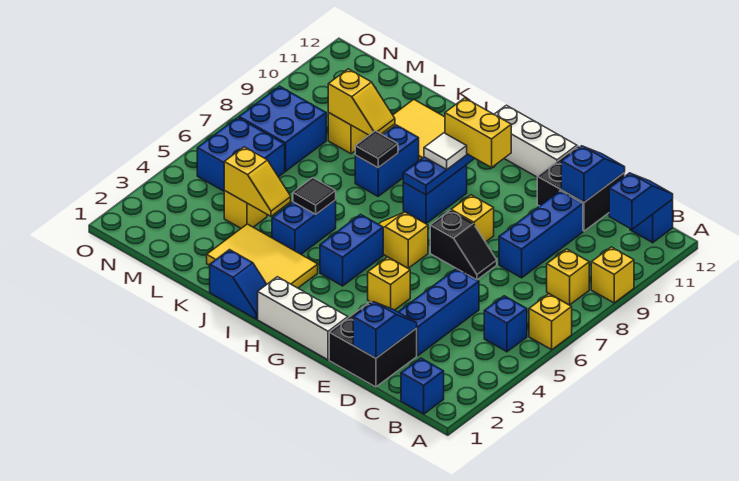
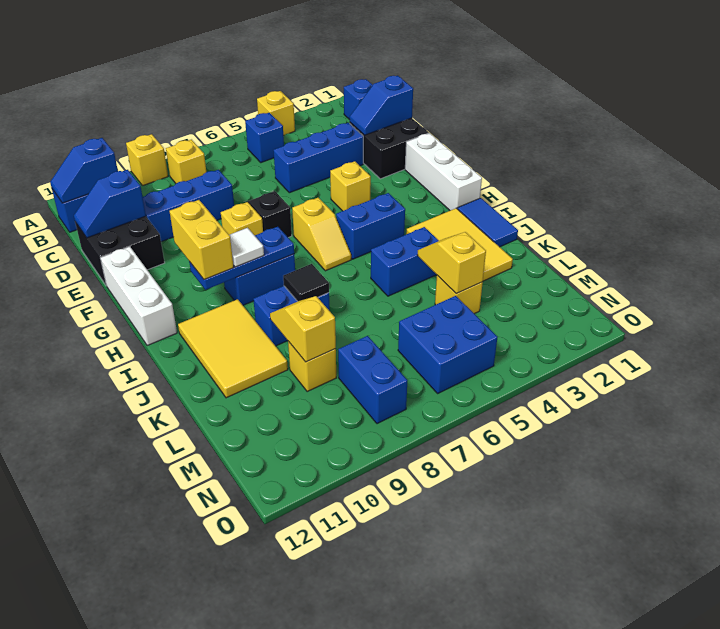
yellow brick A6 level 1 -> yellow brick A4 level 1
blue slope I1:J1 level 1 top J -> blue tile I1:J1 level 1
black tile J5 level 2 -> none
blue brick M7:N8 level 1 -> blue brick M8:N8 level 1

